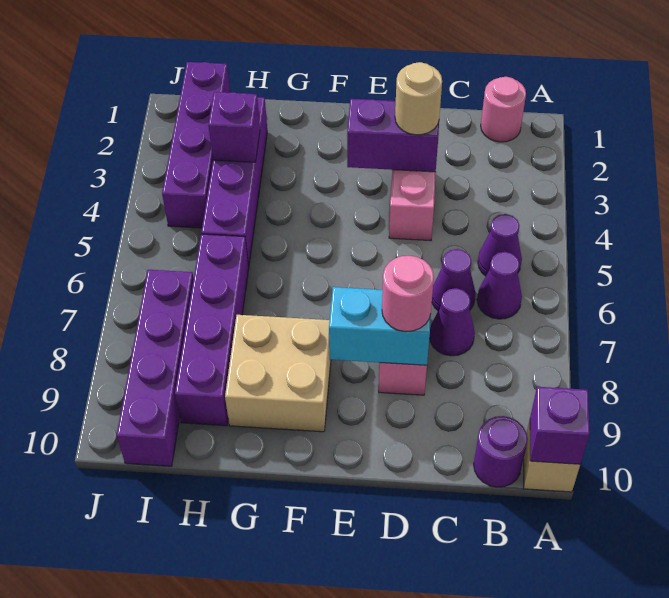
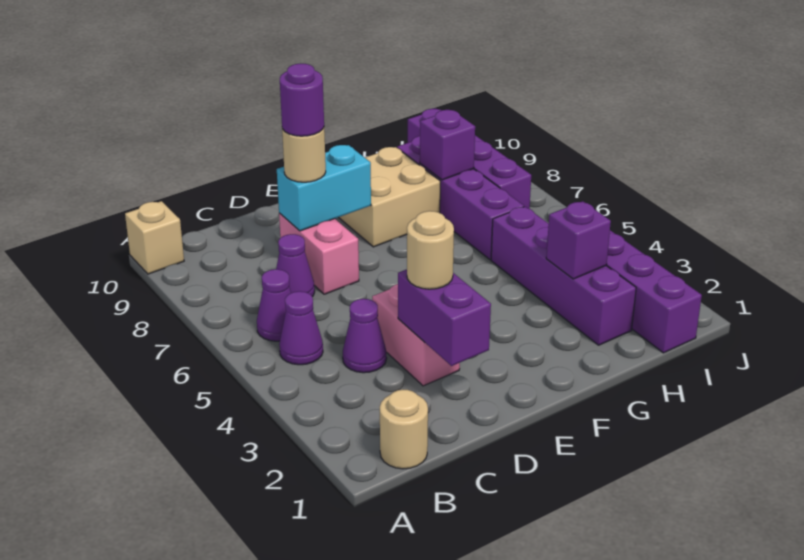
purple brick A10 level 2 -> purple brick H8 level 2
pink round brick B1 level 1 -> tan round brick B1 level 1
purple round brick B10 level 1 -> purple round brick D8 level 4
purple cone C6 level 1 -> purple cone C4 level 1
purple brick D3:E3 level 2 -> purple brick D2:D3 level 2
pink round brick D8 level 3 -> tan round brick D8 level 3

